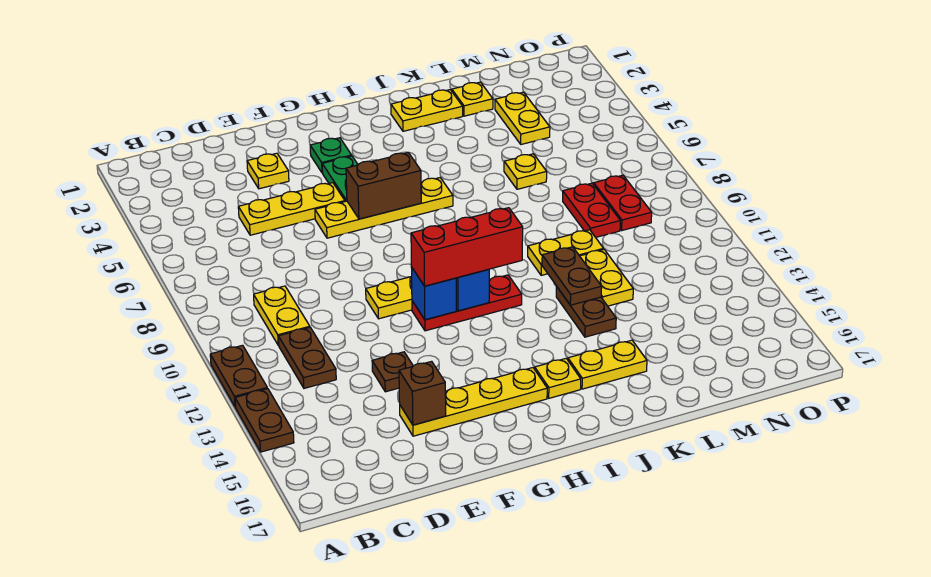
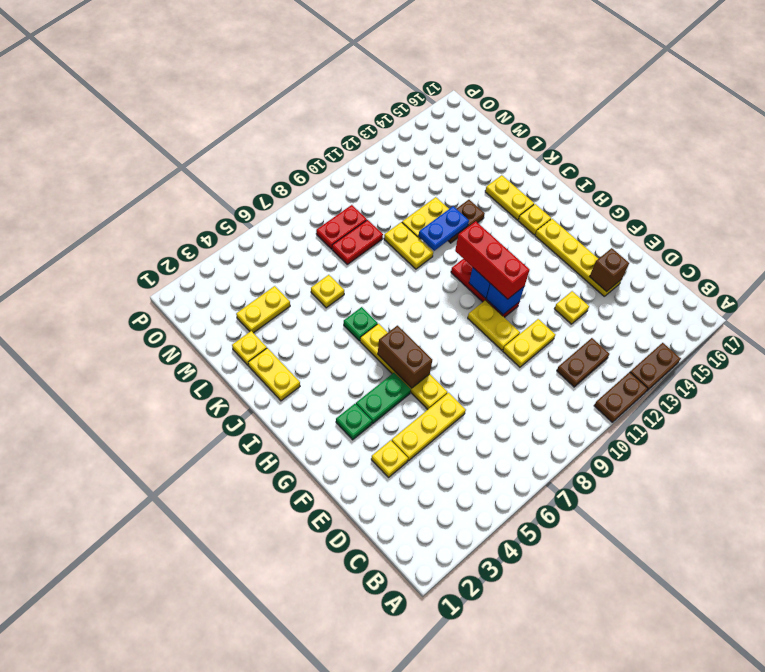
yellow plate C9:C10 level 1 -> yellow plate E10:E11 level 1
yellow plate D5:F5 level 1 -> yellow plate E4:E6 level 1
brown plate E13 level 1 -> yellow plate E13 level 1
none -> green plate J6 level 1
brown plate K11:K12 level 2 -> blue plate K11:K12 level 2

